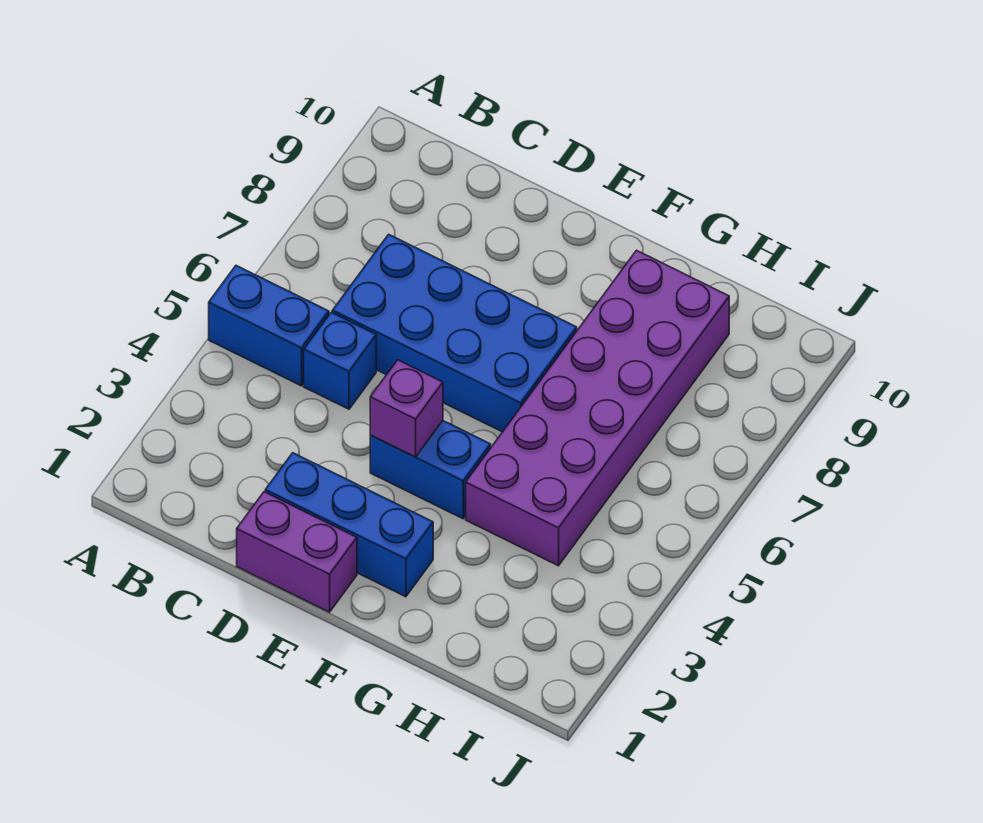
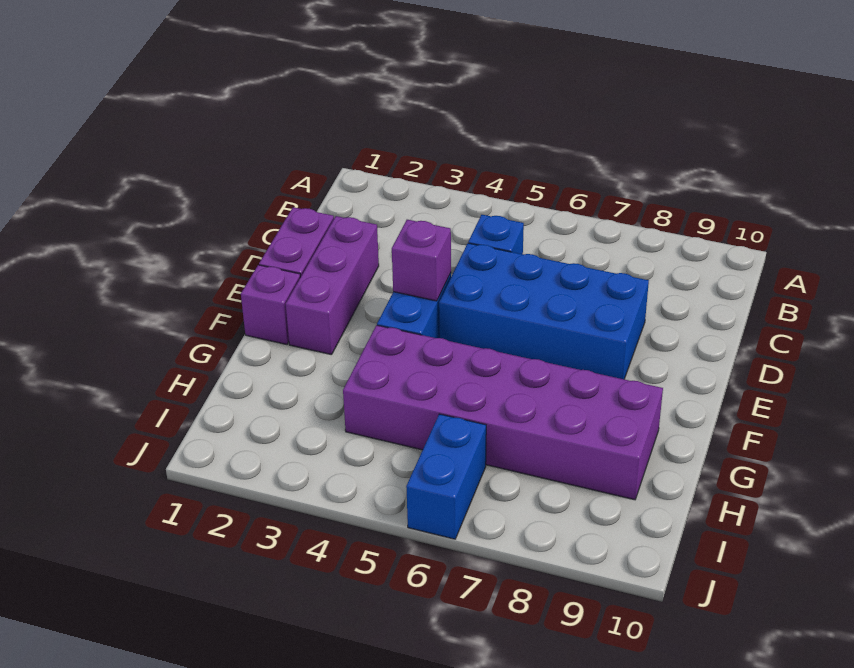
blue brick A5:B5 level 1 -> blue brick I6:J6 level 1
blue brick C6:F7 level 1 -> blue brick D5:E8 level 1
blue brick D2:F2 level 1 -> purple brick D2:F2 level 1
none -> purple brick F1 level 1

